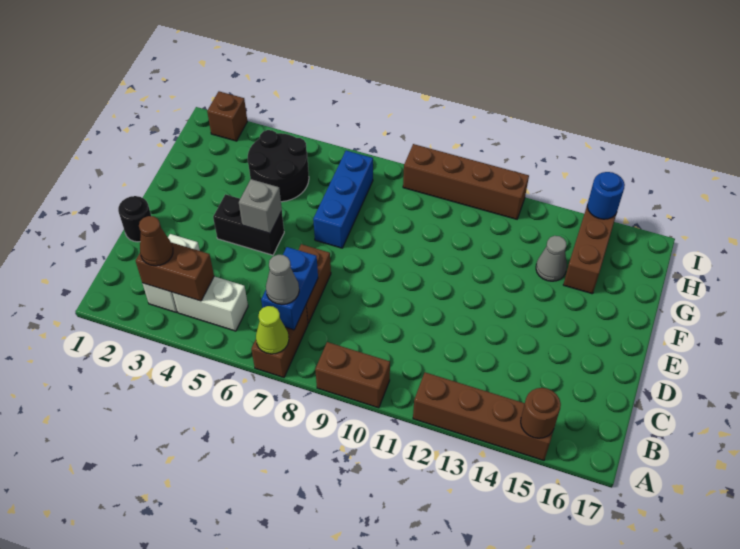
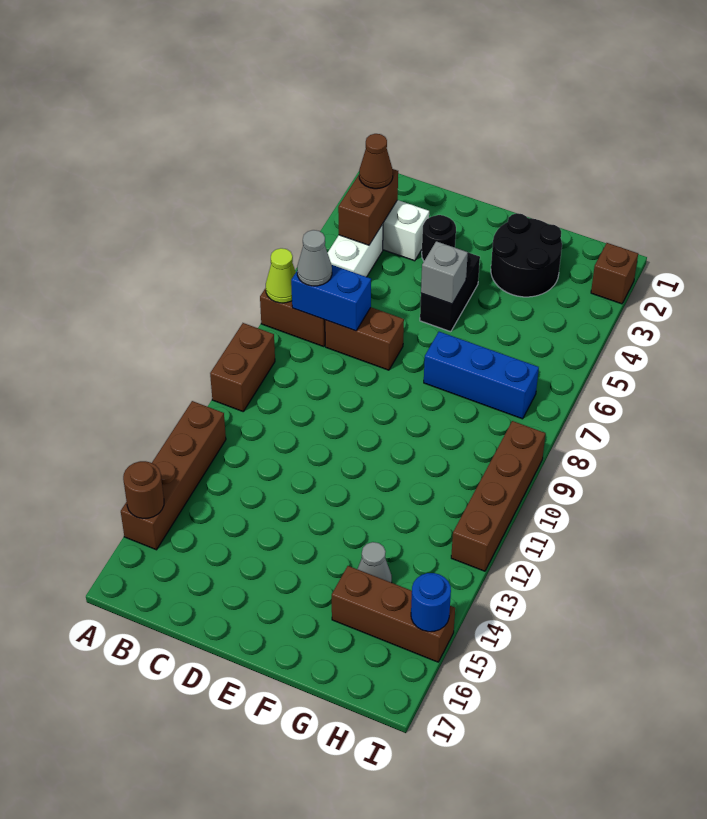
black round brick D1 level 1 -> black round brick D3 level 1
black round brick G4:H5 level 1 -> black round brick F2:G3 level 1

